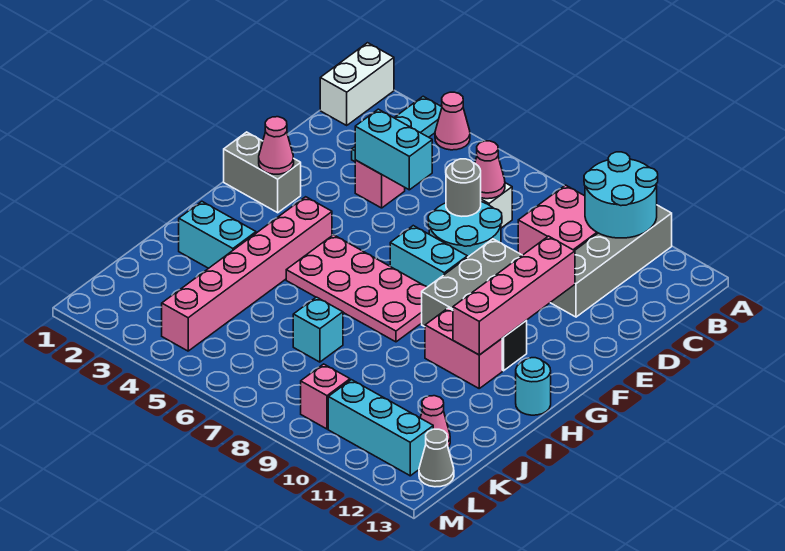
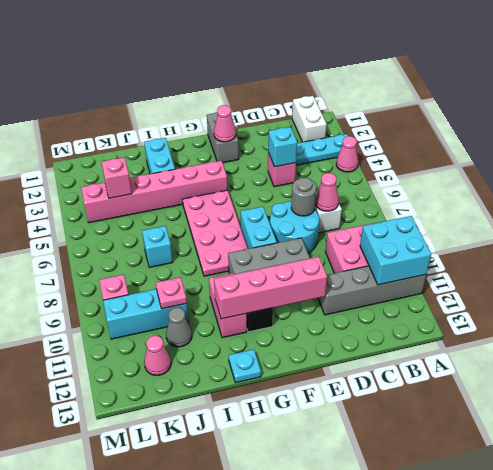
white brick A1:B1 level 1 -> white brick B1:B2 level 1
cyan round brick A10:B11 level 2 -> cyan brick A10:B11 level 2
cyan brick D4:D5 level 2 -> cyan brick D4 level 2
cyan round brick H13 level 1 -> cyan plate H13 level 1
none -> pink plate J10 level 2
none -> pink brick K4 level 2
cyan brick L10:L12 level 1 -> cyan brick J10:L10 level 1
grey cone L13 level 1 -> grey cone J11 level 1

